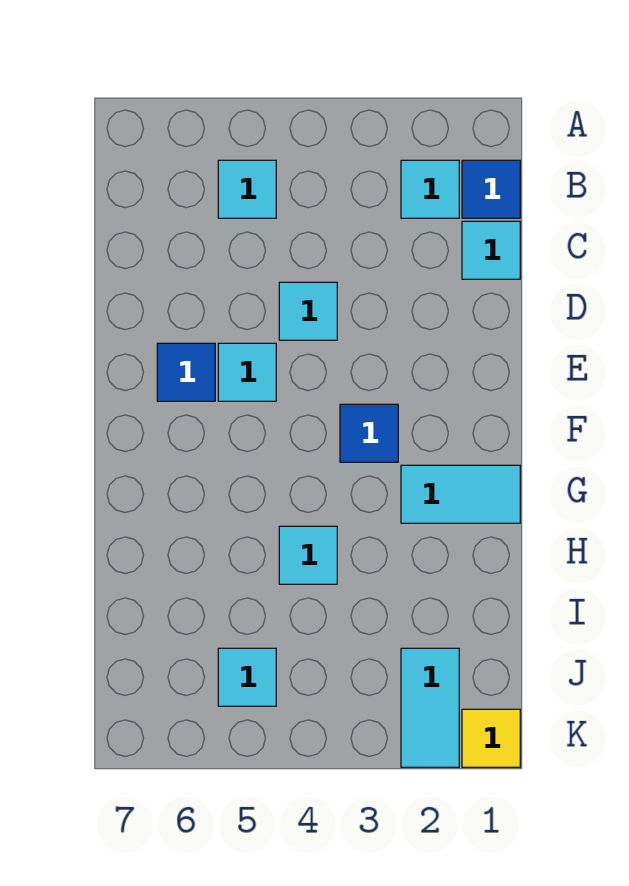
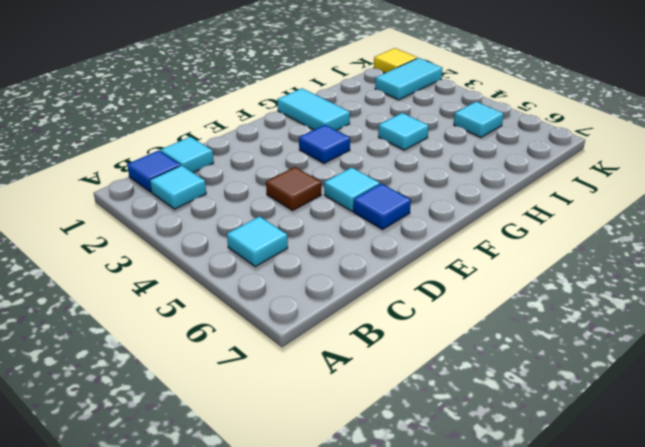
cyan tile D4 level 1 -> brown tile D4 level 1

